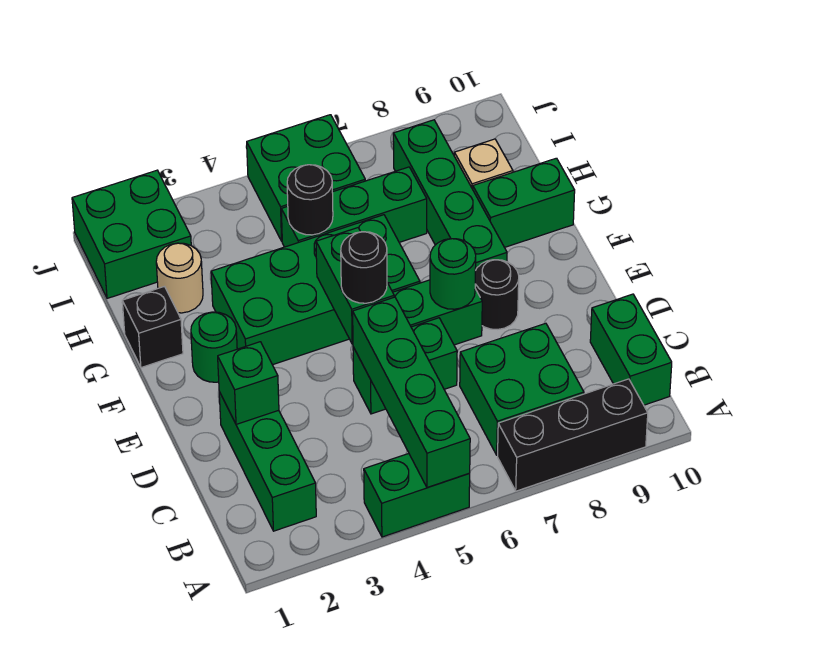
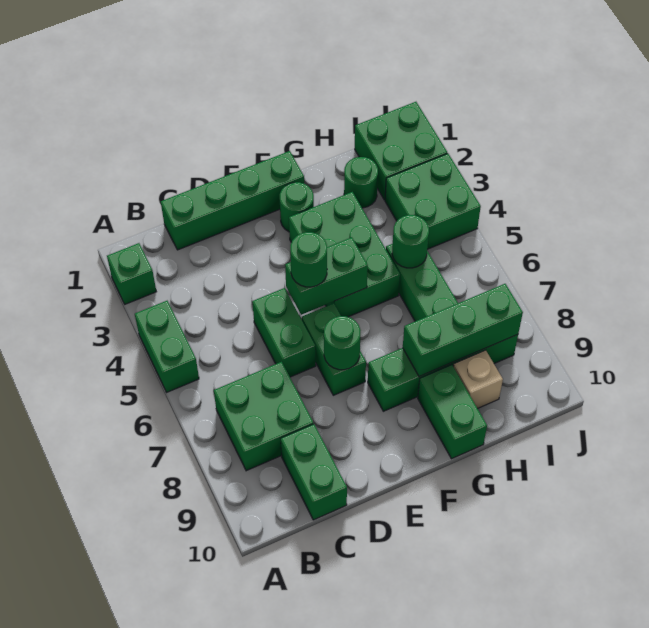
green brick A5:D5 level 2 -> green brick C1:F1 level 1
black brick A7:A9 level 1 -> none
green brick B2:D2 level 1 -> green brick G8:I8 level 2
green brick B10:C10 level 1 -> green brick C9:C10 level 1
green brick D2 level 2 -> green brick A2 level 1
black round brick E5 level 3 -> green round brick E5 level 3
black round brick E8 level 1 -> none
green brick F3:G6 level 1 -> green brick F3:G5 level 1
black brick G1 level 1 -> none
tan round brick H2 level 1 -> green round brick H2 level 1
black round brick H5 level 2 -> green round brick H5 level 2
green brick I5:J6 level 1 -> green brick I3:J4 level 1

